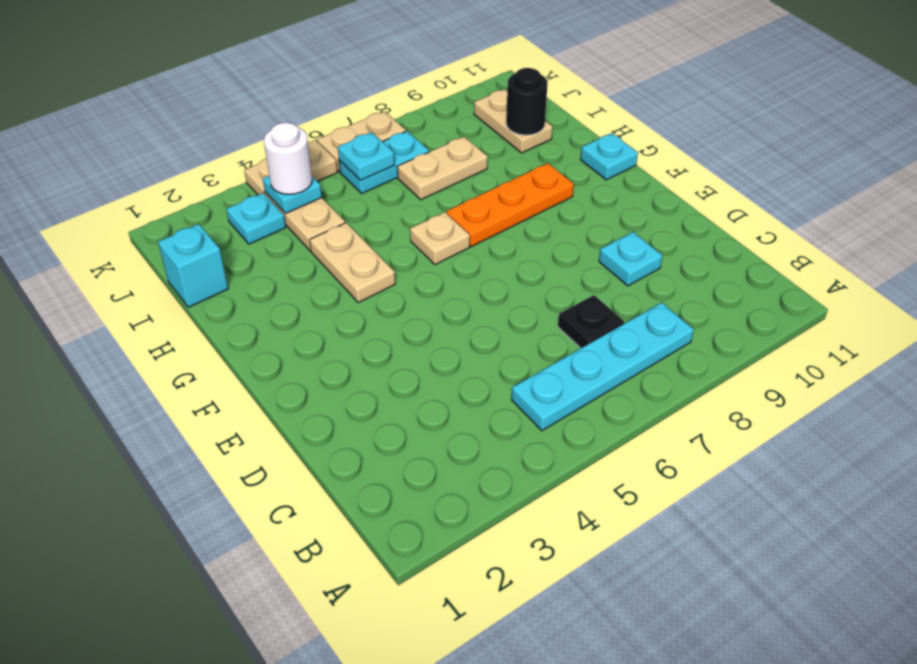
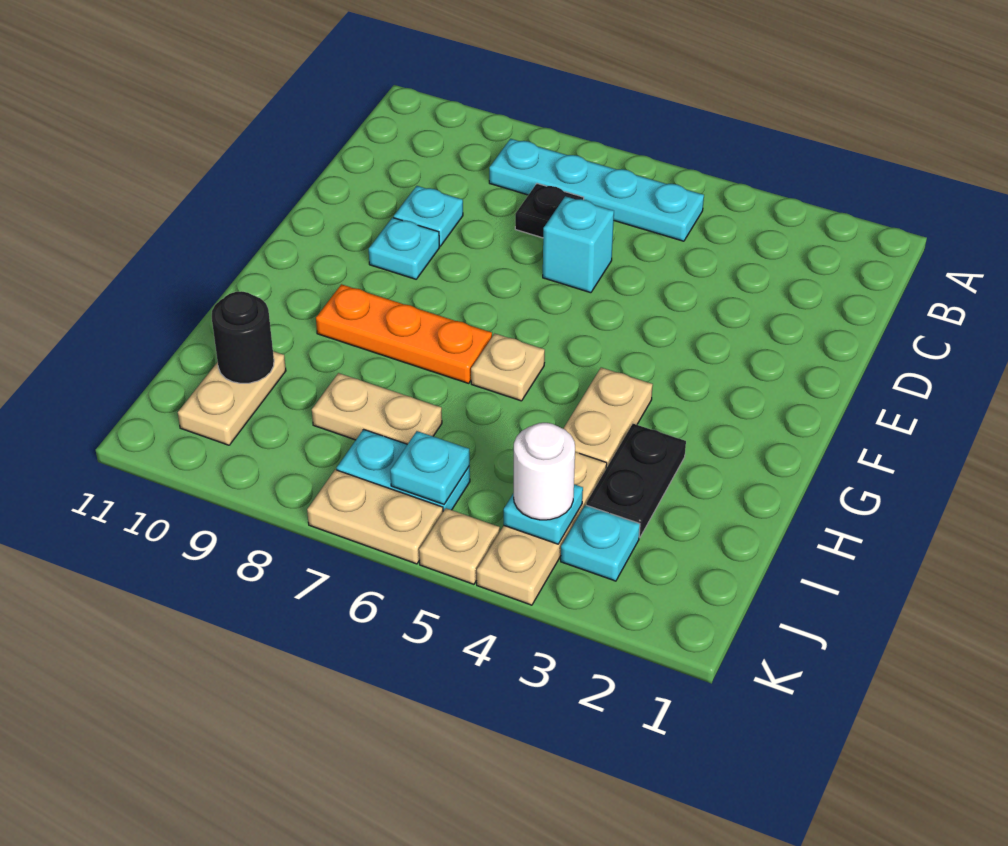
cyan plate G11 level 1 -> cyan plate E9 level 1
none -> black plate H3:I3 level 1
cyan brick I1 level 1 -> cyan brick D6 level 1

